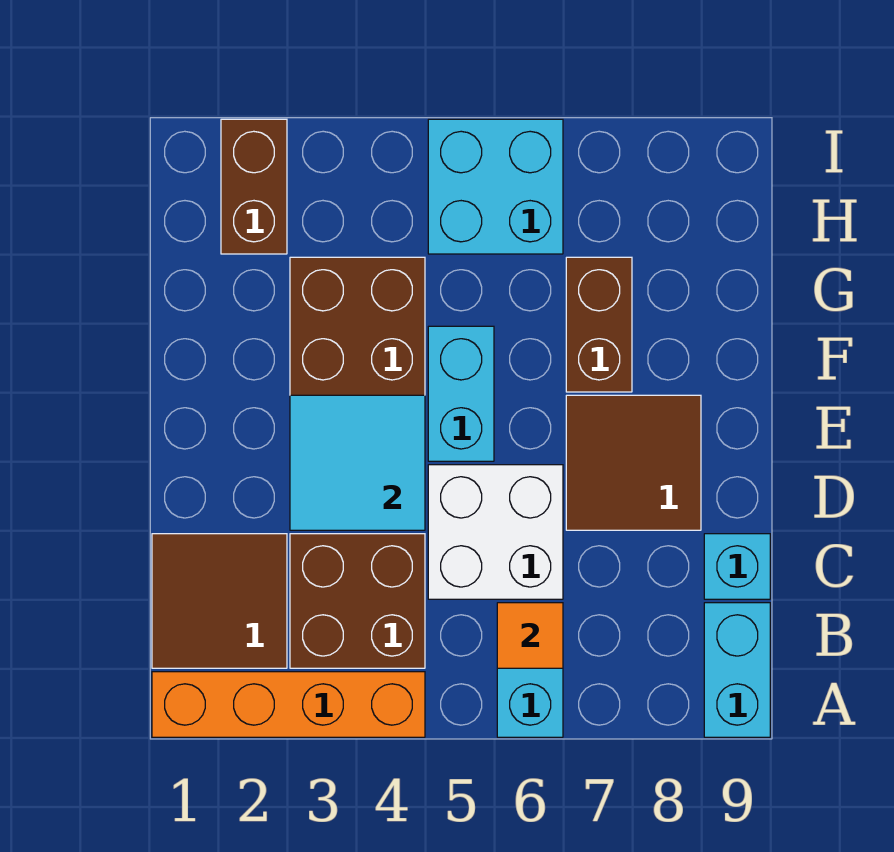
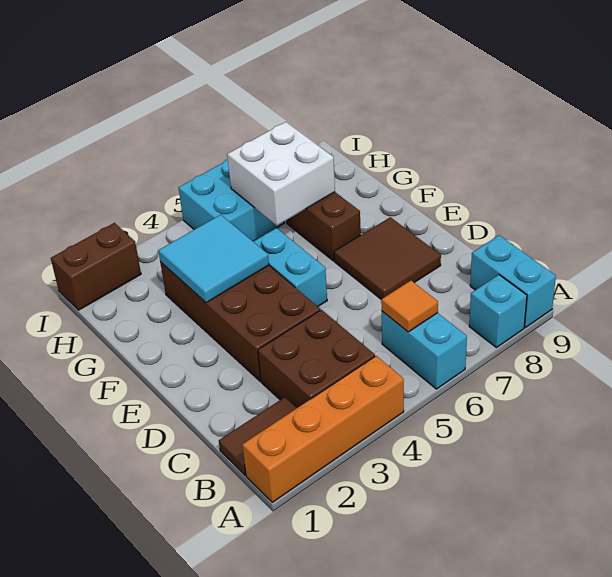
brown tile B1:C2 level 1 -> brown tile B1:B2 level 1
white brick C5:D6 level 1 -> white brick G6:H7 level 2
cyan brick C9 level 1 -> cyan brick A8 level 1
cyan tile D3:E4 level 2 -> cyan tile F3:G4 level 2
brown brick H2:I2 level 1 -> brown brick I1:I2 level 1

